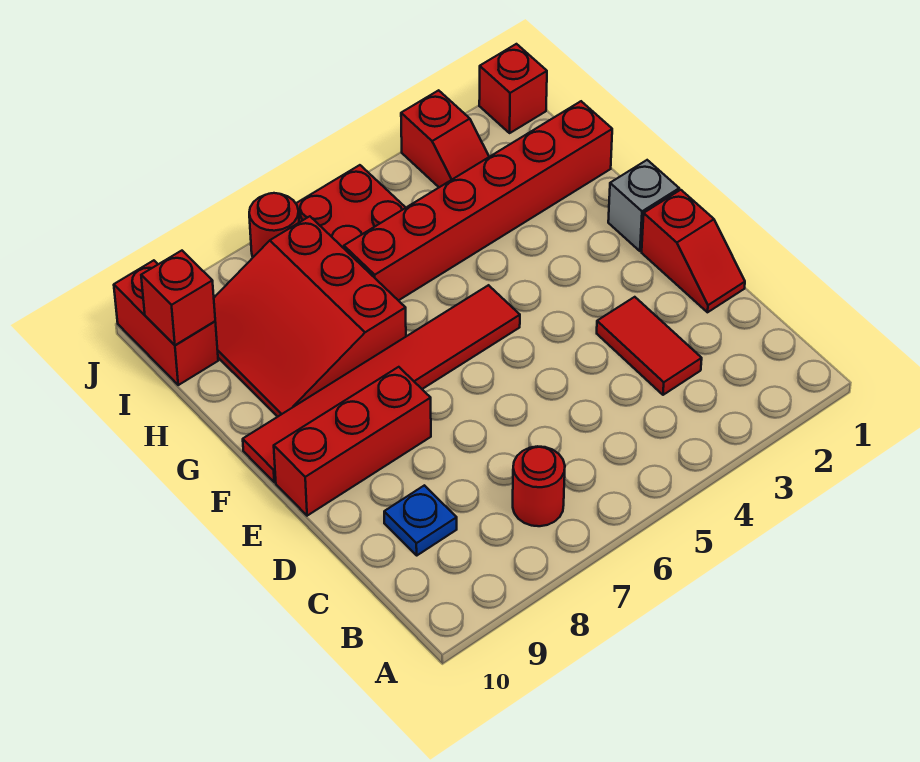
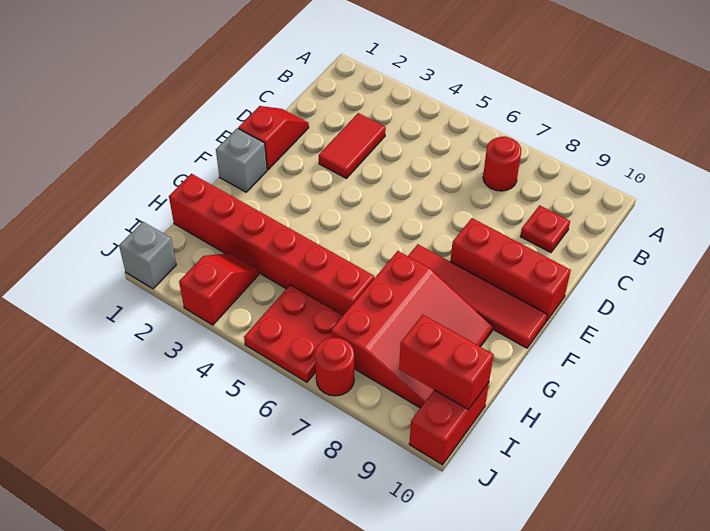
blue plate C9 level 1 -> red plate C9 level 1
red tile F5:F10 level 1 -> red tile F7:F10 level 1
red brick I10 level 2 -> red brick I9:I10 level 2
red brick J1 level 1 -> grey brick J1 level 1

